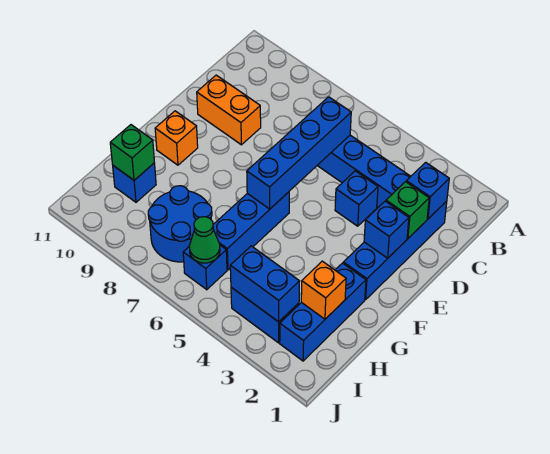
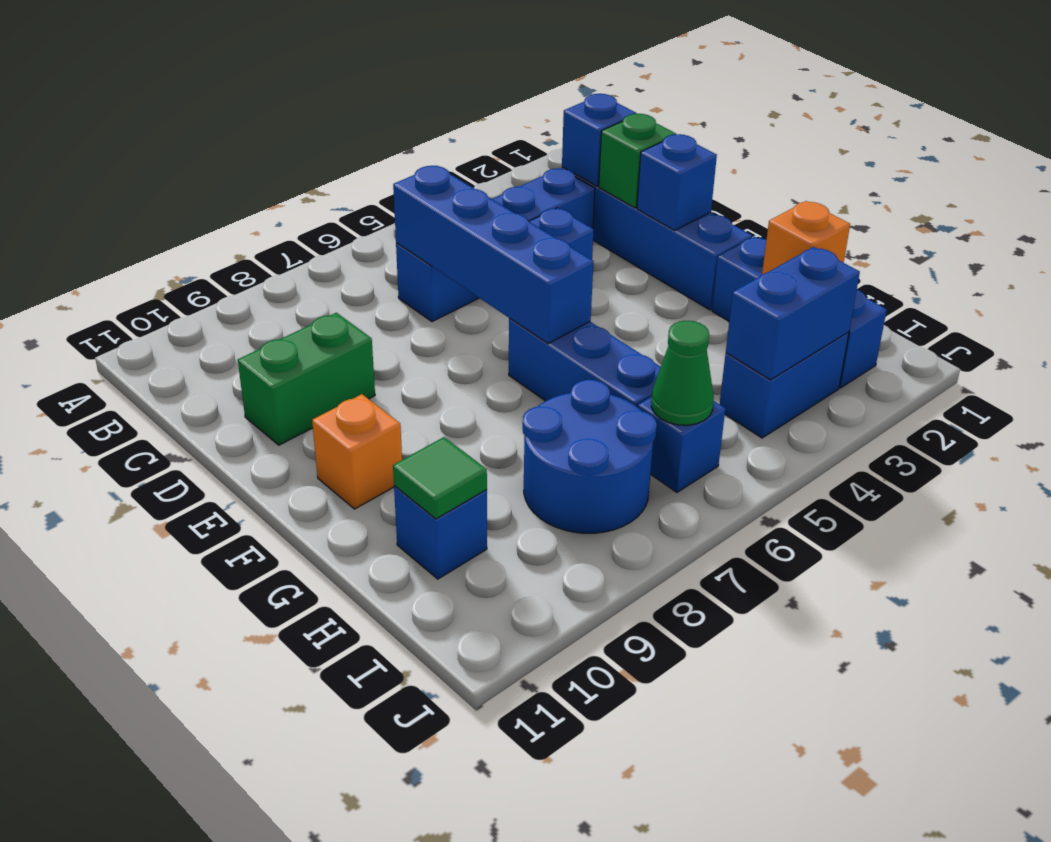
orange brick D9:D10 level 1 -> green brick D9:D10 level 1
green brick H10 level 2 -> green tile H10 level 2

